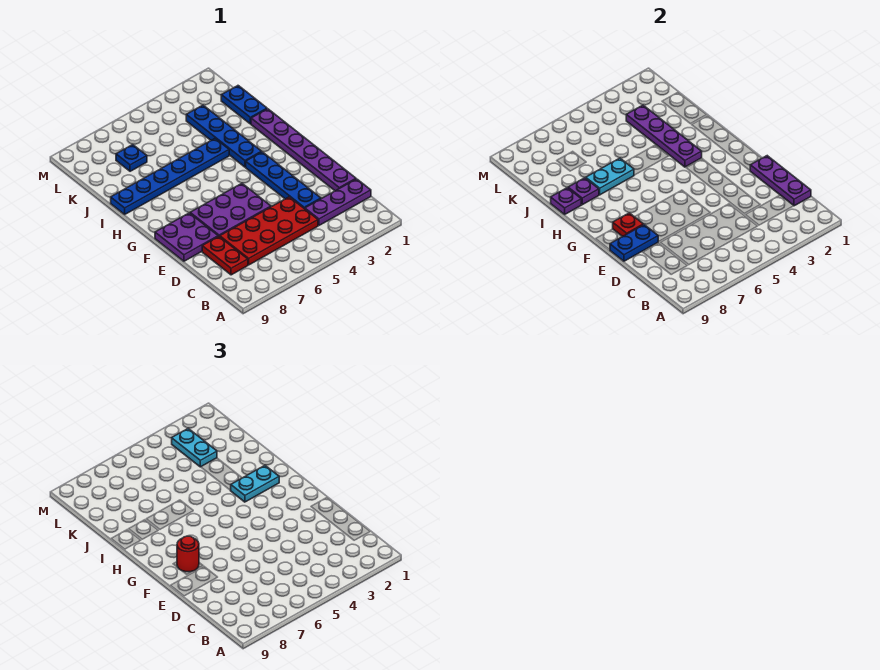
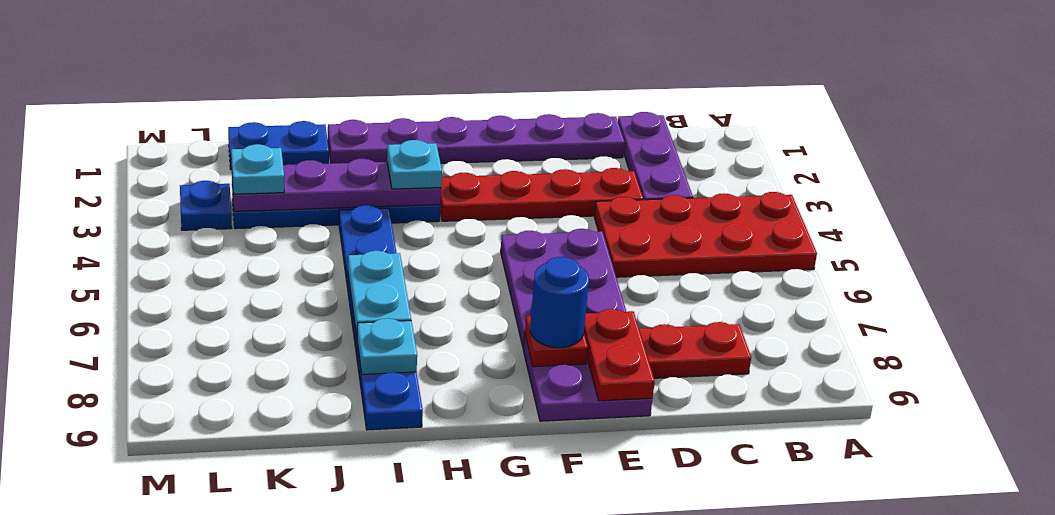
purple plate C1:E1 level 2 -> none
red plate C4:D7 level 1 -> red plate A4:D5 level 1
blue plate D3:G3 level 1 -> red plate D3:G3 level 1
blue plate E8:E9 level 2 -> red plate E8:E9 level 2
red round brick F8 level 3 -> blue round brick F8 level 3
cyan plate H2:H3 level 3 -> cyan plate H3 level 3
purple plate I8 level 2 -> cyan plate I8 level 2
purple plate I9 level 2 -> none
cyan plate K3:L3 level 3 -> cyan plate K3 level 3
blue plate K7 level 1 -> blue plate L3 level 1

